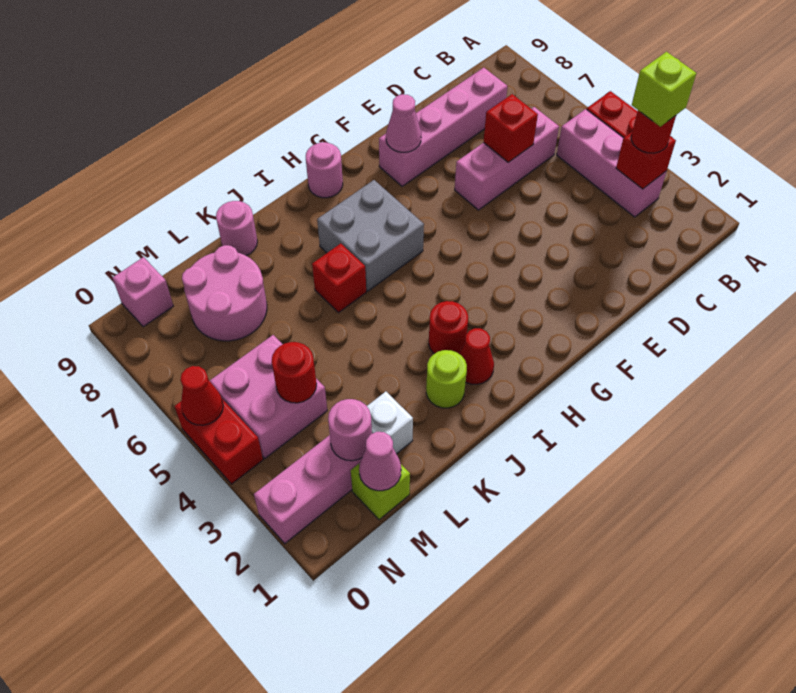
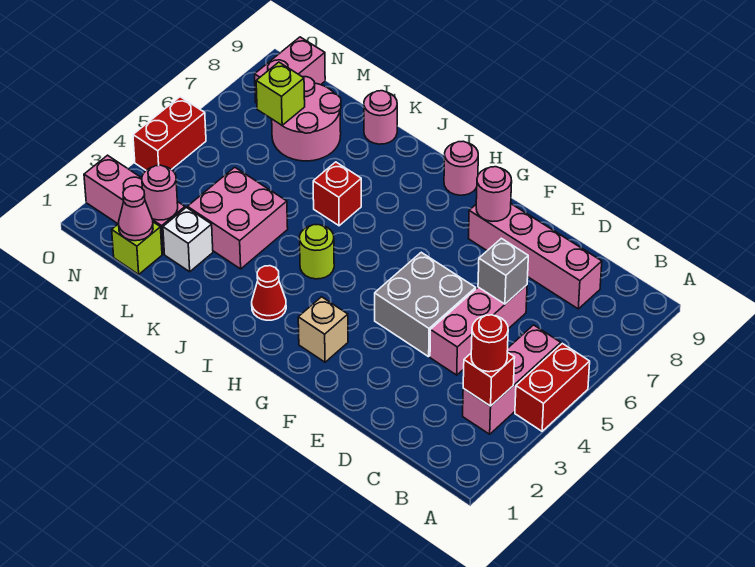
lime brick B3 level 4 -> lime brick M7 level 2
pink brick C6:E6 level 1 -> pink brick D4:D6 level 1
red brick D6 level 2 -> grey brick D6 level 2
pink cone F8 level 2 -> pink round brick F8 level 2
none -> tan brick G2 level 1
grey brick H6:I7 level 1 -> grey brick E4:F5 level 1
red round brick I3 level 1 -> none
lime round brick J2 level 1 -> lime round brick I4 level 1
pink brick M4:N5 level 1 -> pink brick K3:L4 level 1
red round brick M4 level 2 -> none
pink brick N9 level 1 -> pink brick N8:N9 level 1
red cone O5 level 2 -> none

